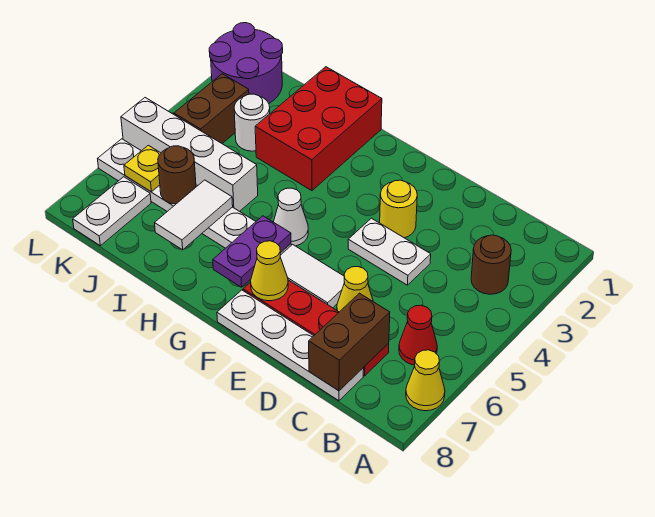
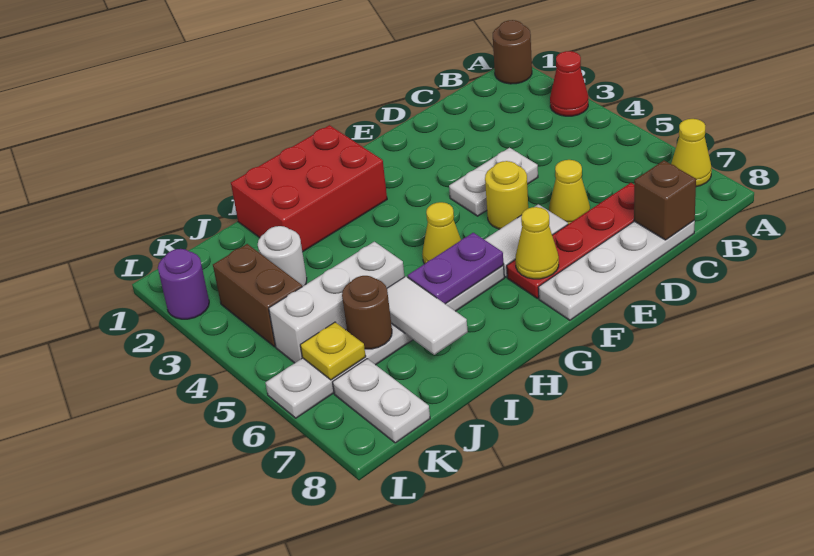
brown round brick B3 level 1 -> brown round brick A1 level 1
red cone B6 level 1 -> red cone A3 level 1
brown brick C7:C8 level 2 -> brown brick C8 level 2
yellow round brick E3 level 1 -> yellow round brick E5 level 1
white cone G5 level 1 -> yellow cone G5 level 1
purple plate G6:G7 level 2 -> purple plate G6:H6 level 2
red brick H1:I3 level 1 -> red brick G1:I2 level 1
white brick I5:L5 level 1 -> white brick I5:K5 level 1
purple round brick K1:L2 level 1 -> purple round brick L2 level 1

